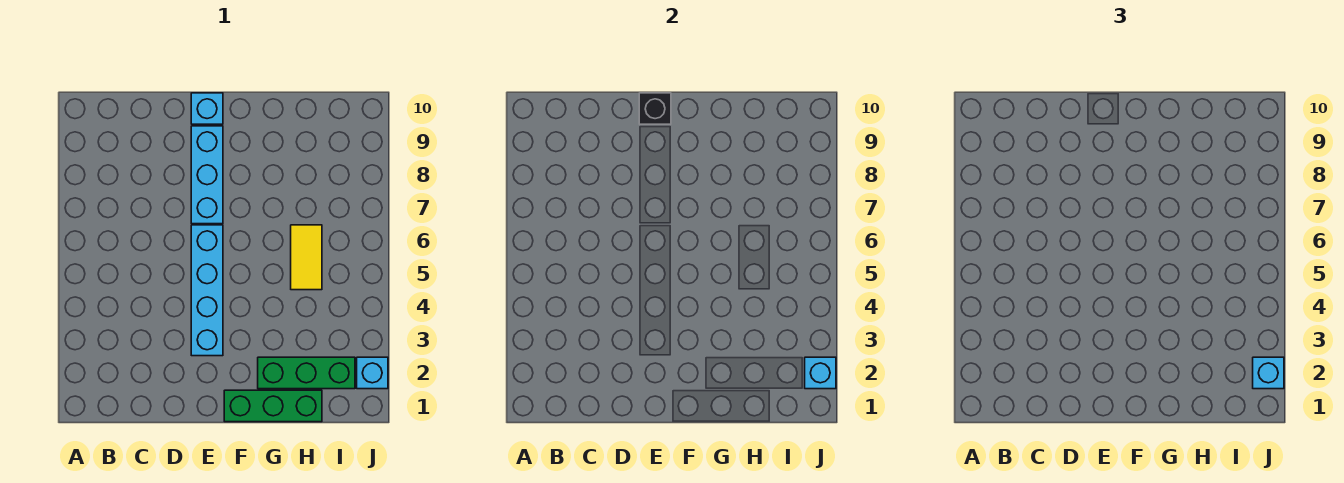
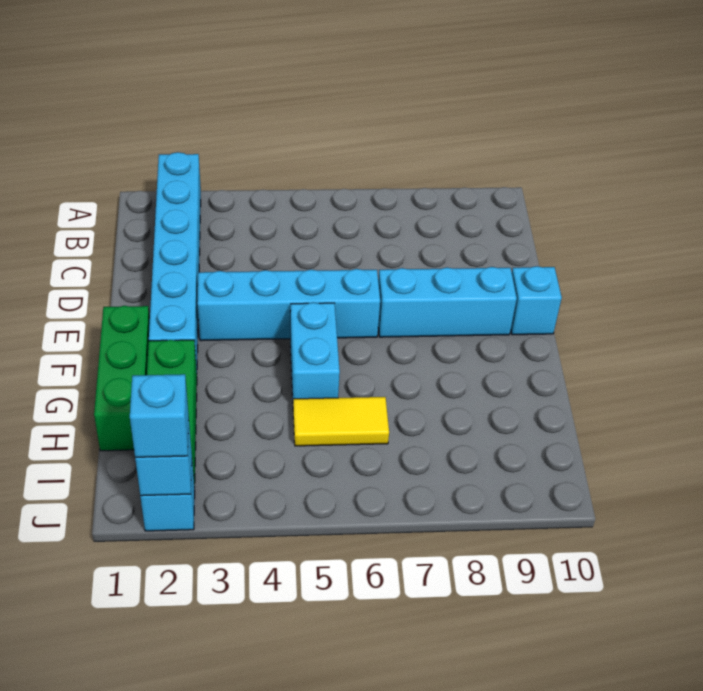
none -> cyan brick A2:F2 level 1
black brick E10 level 2 -> none
none -> cyan brick F5:G5 level 1

